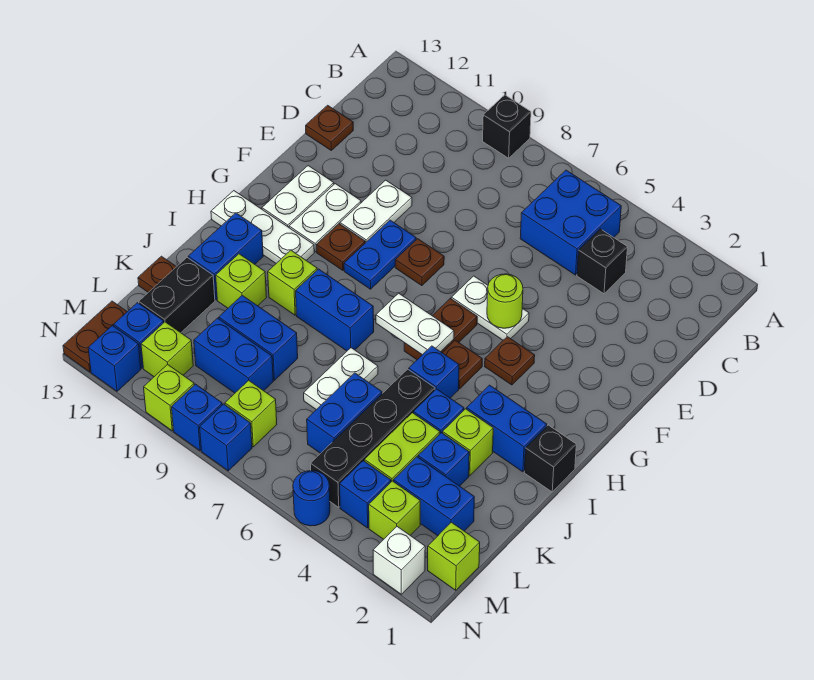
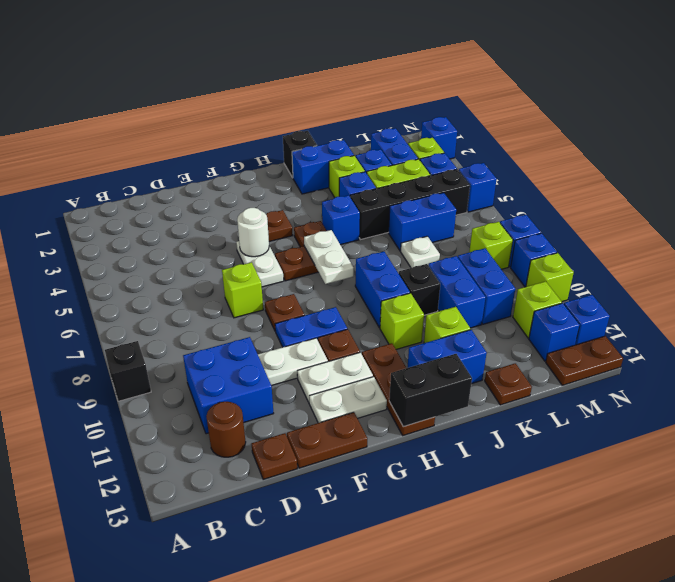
blue brick B5:C6 level 1 -> blue brick C10:D11 level 1
black brick C4 level 1 -> black brick J9 level 1
none -> brown round brick C12 level 1
none -> brown plate E13:F13 level 1
lime round brick F5 level 2 -> white round brick F5 level 2
white plate H11:H13 level 1 -> brown plate H11:H13 level 1
blue brick I2:I3 level 1 -> blue brick I2:J2 level 1
white plate J7:K7 level 1 -> white plate K7 level 1
black brick K12:L12 level 1 -> black brick H13:I13 level 2
lime brick M1 level 1 -> lime brick E7 level 1
white brick N2 level 1 -> blue brick N2 level 1
blue round brick N5 level 1 -> blue brick N5 level 1

